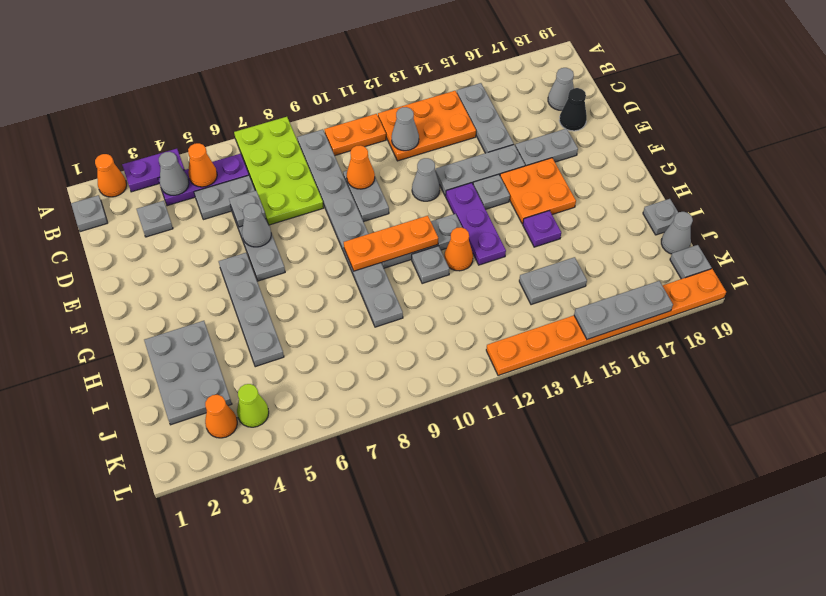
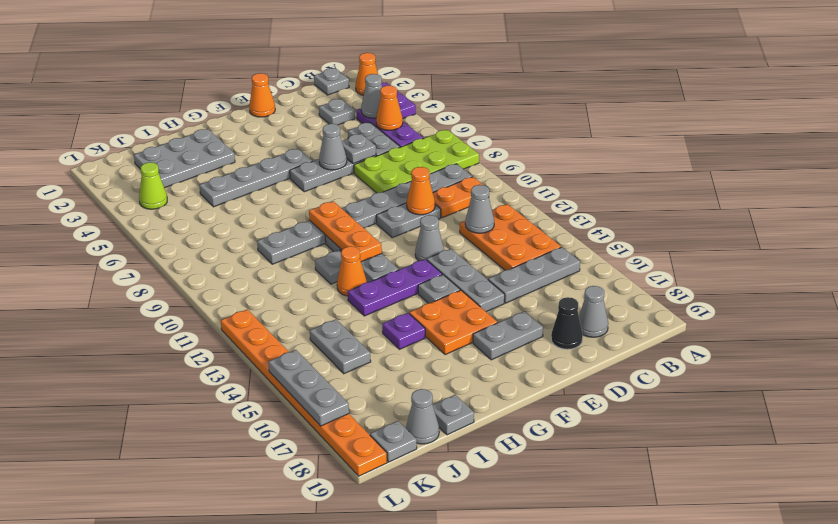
orange plate B10:B11 level 1 -> orange plate B10:C10 level 1
grey plate E16:E17 level 1 -> grey plate E17:F17 level 1
orange cone K3 level 1 -> orange cone E1 level 1

